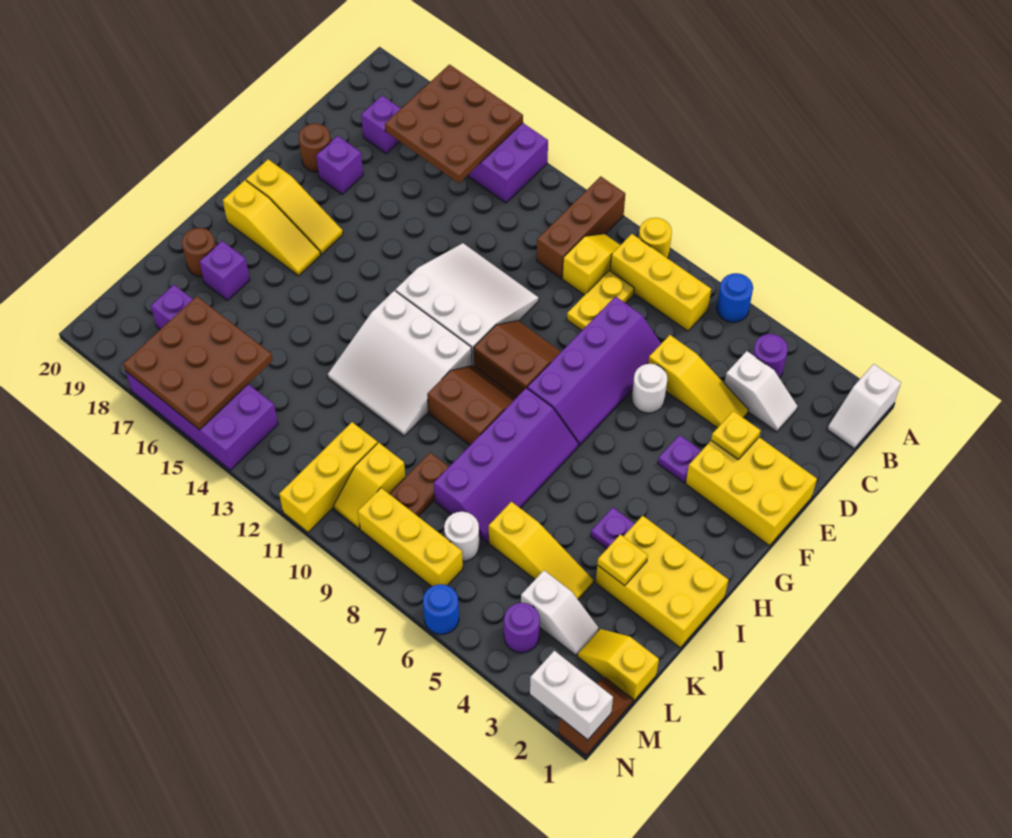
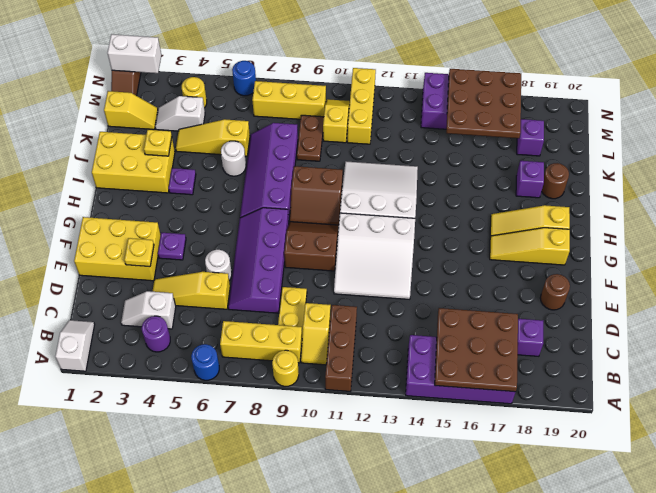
purple brick E18 level 1 -> none
brown slope F9:G10 level 1 top G -> brown slope F9:G10 level 1 top F
white round brick L7 level 1 -> white round brick J6 level 1
purple round brick M4 level 1 -> yellow round brick M4 level 1

